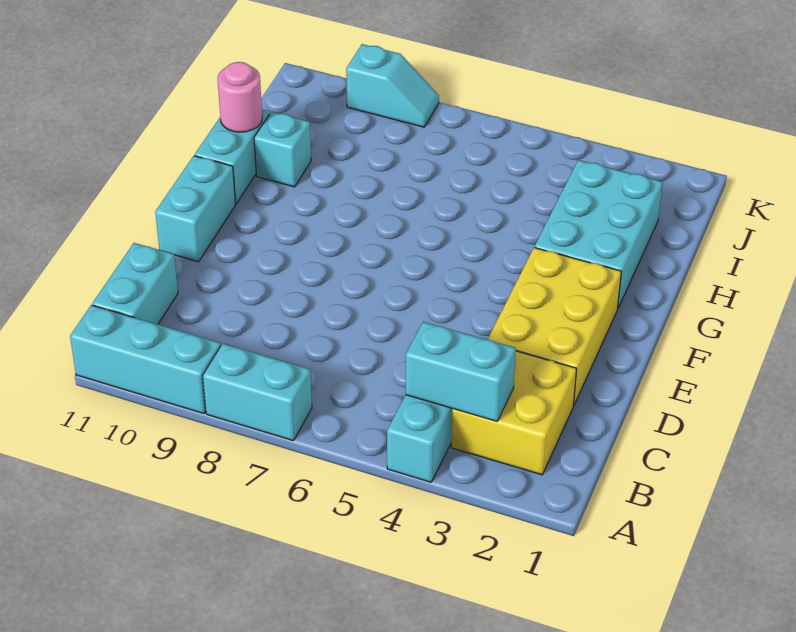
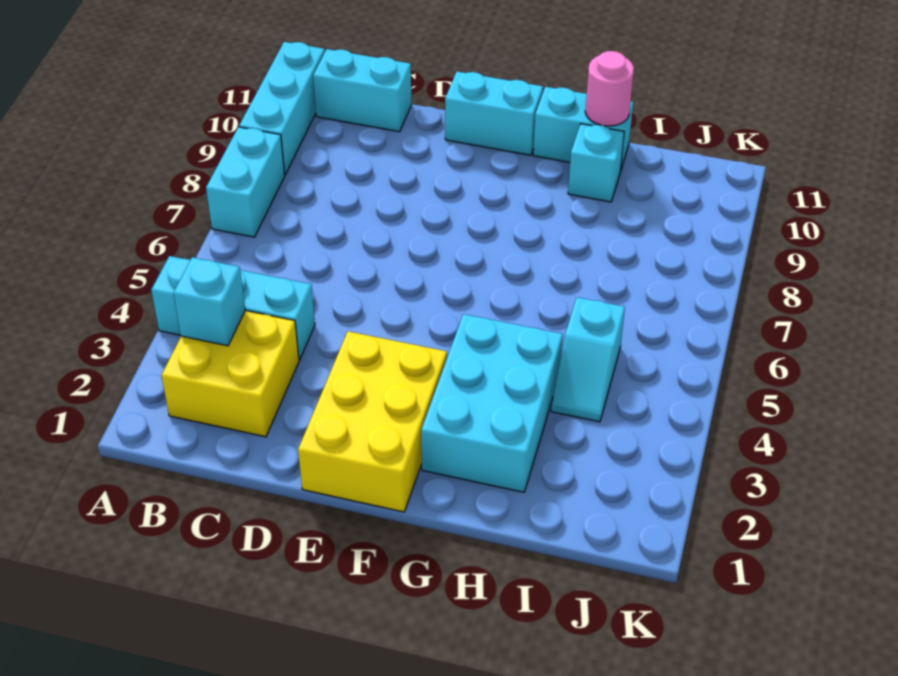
cyan brick B3:B4 level 2 -> cyan brick B3 level 2
yellow brick D2:F3 level 1 -> yellow brick E1:F3 level 1
cyan brick G2:I3 level 1 -> cyan brick G2:H4 level 1
cyan slope K8:K9 level 1 top 9 -> cyan slope I4:I5 level 1 top 5

